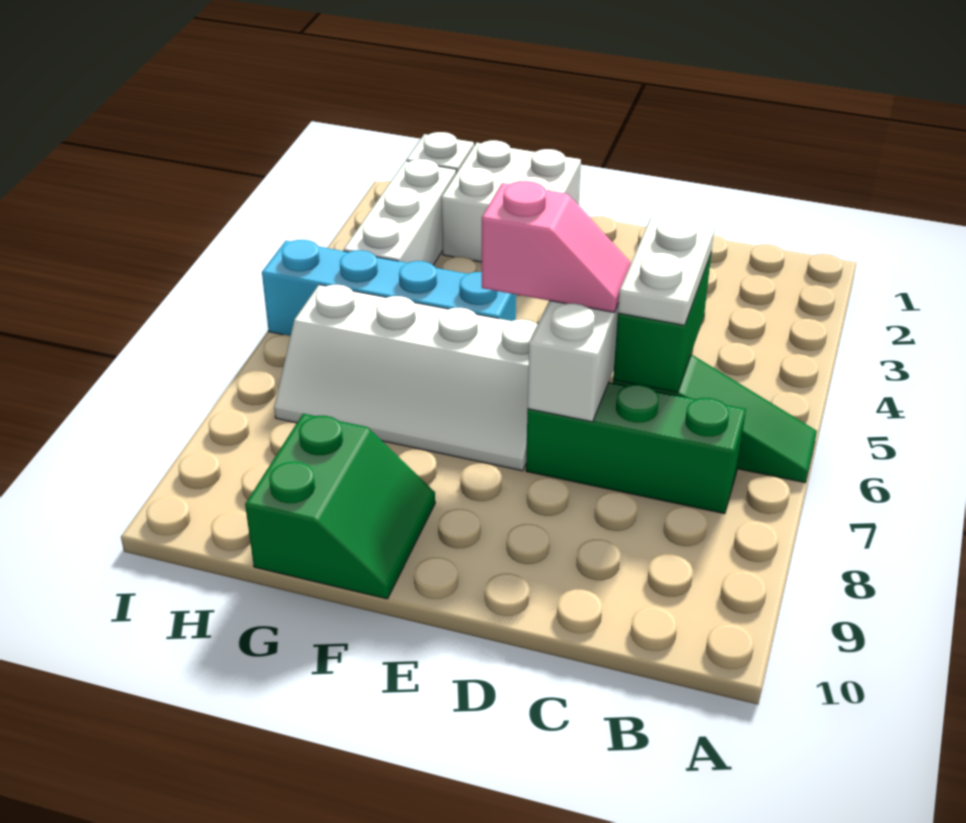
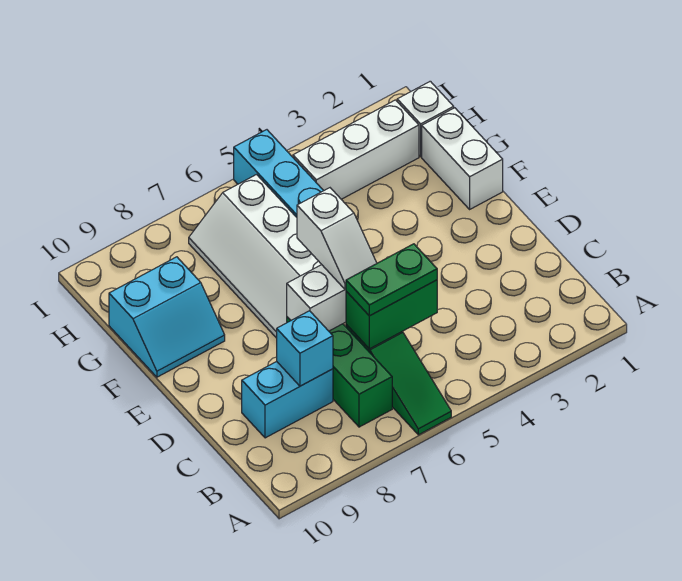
white plate C5:C6 level 3 -> green plate C5:C6 level 3
none -> cyan brick C8:C9 level 1
none -> cyan brick C8 level 2
pink slope D6:E6 level 3 top E -> white slope D6:E6 level 3 top E
white brick F1:G2 level 1 -> white brick F1:G1 level 1
green slope F9:G10 level 1 top G -> cyan slope F9:G10 level 1 top G

